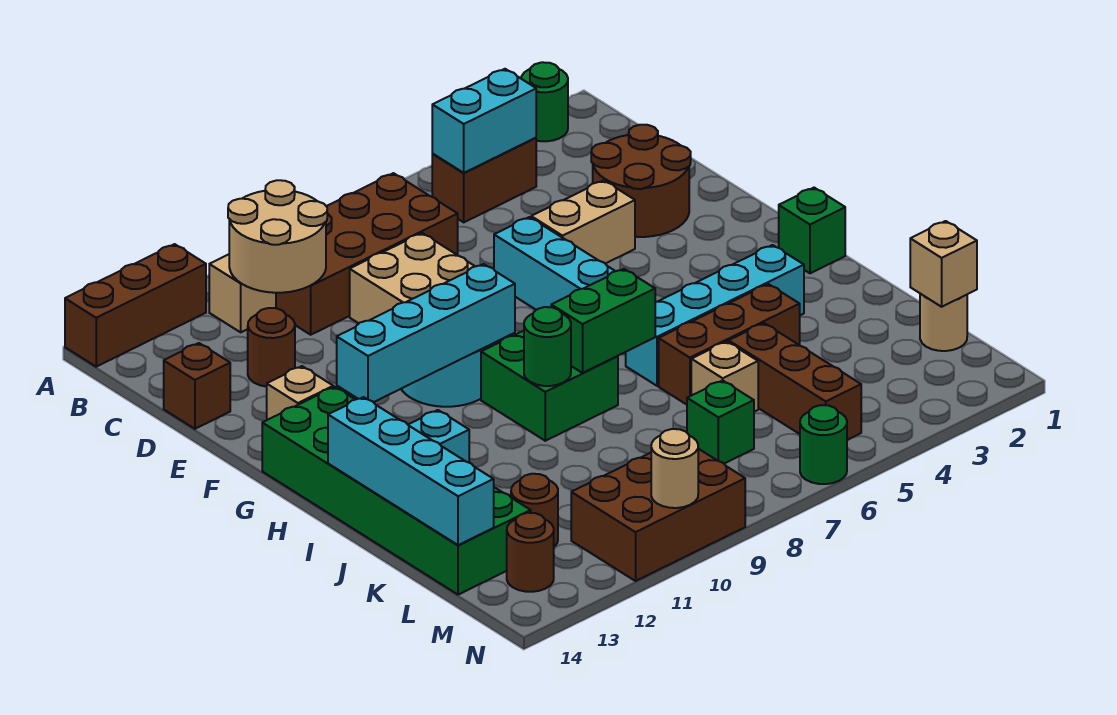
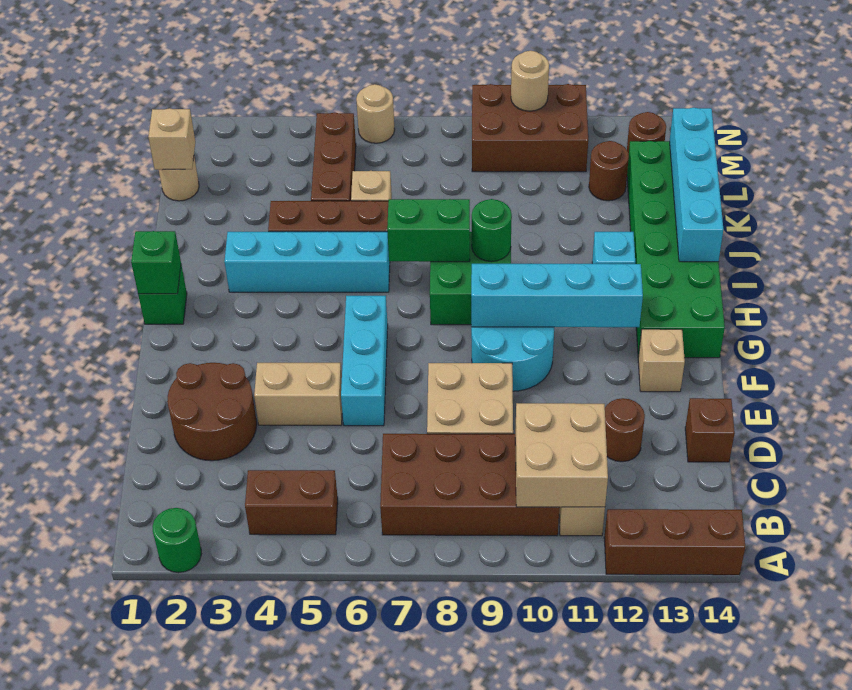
cyan brick B4:B5 level 2 -> none
tan round brick B10:C11 level 2 -> tan brick B10:C11 level 2
green brick L7 level 1 -> green brick H1 level 2
green round brick N6 level 1 -> tan round brick N6 level 1

